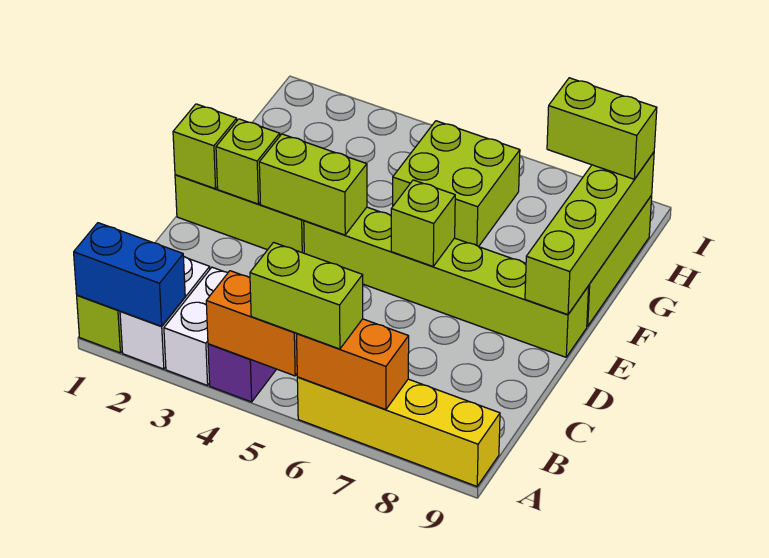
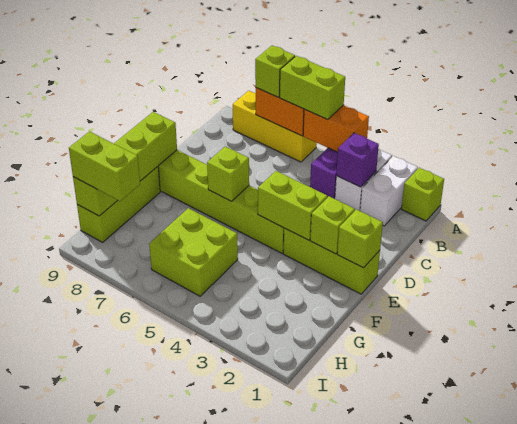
blue brick A1:A2 level 2 -> none
yellow brick A6:A9 level 1 -> yellow brick A6:A8 level 1
none -> lime brick A7 level 3
none -> purple brick B3 level 2

